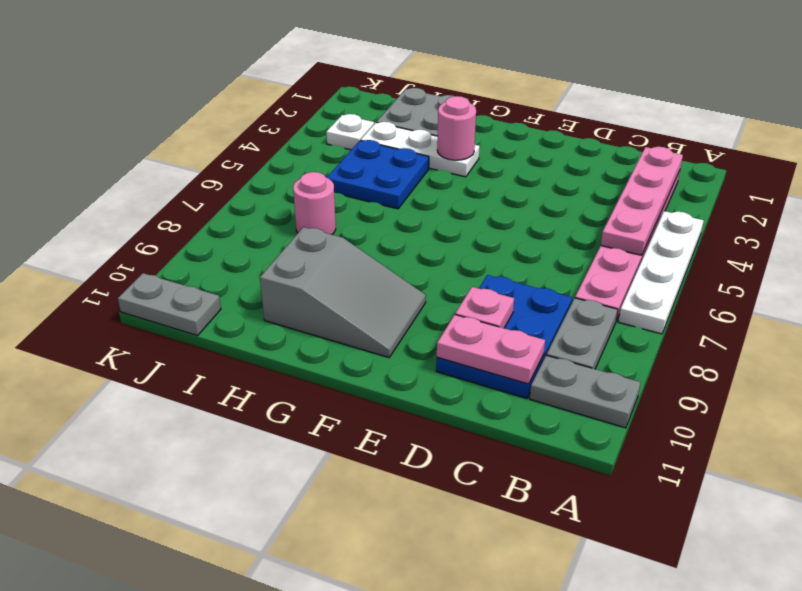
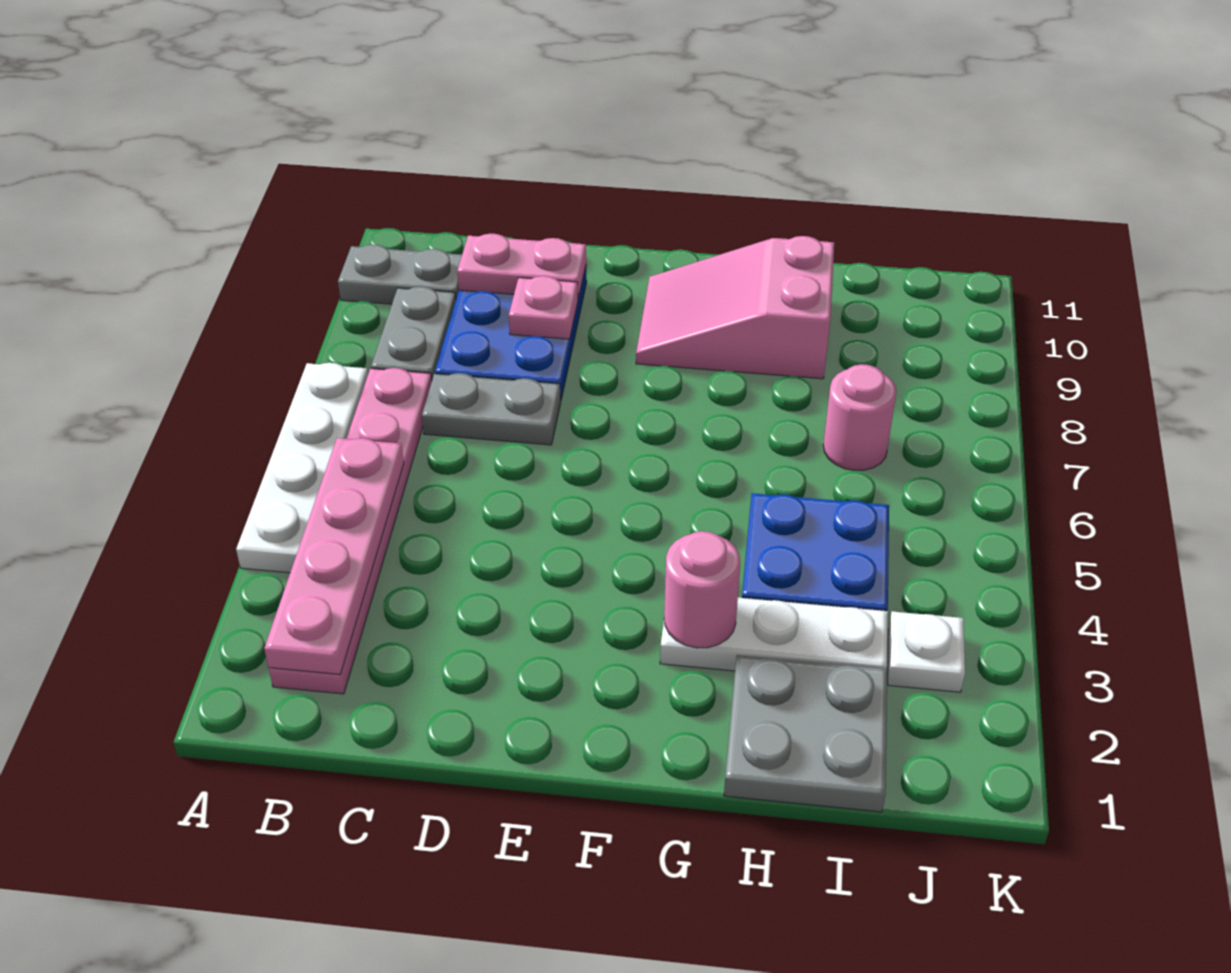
grey slope F9:H10 level 1 top H -> pink slope F9:H10 level 1 top H
grey plate J11:K11 level 1 -> grey plate C7:D7 level 1

